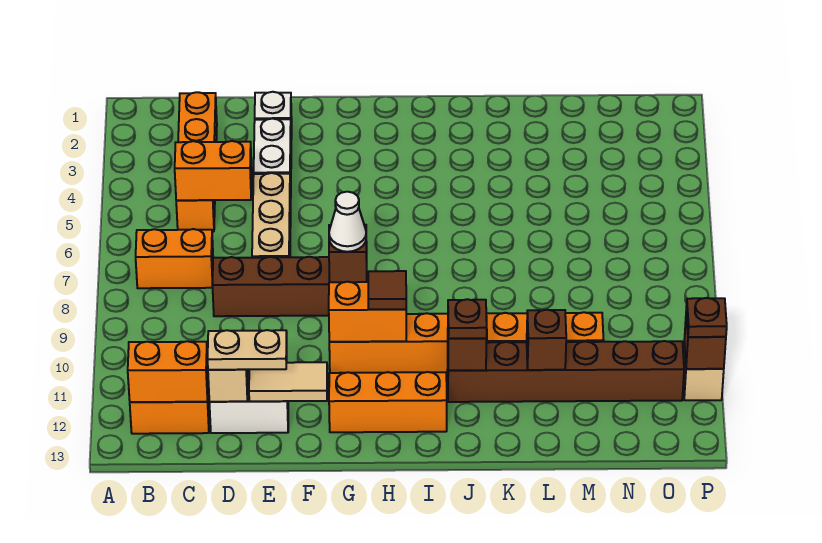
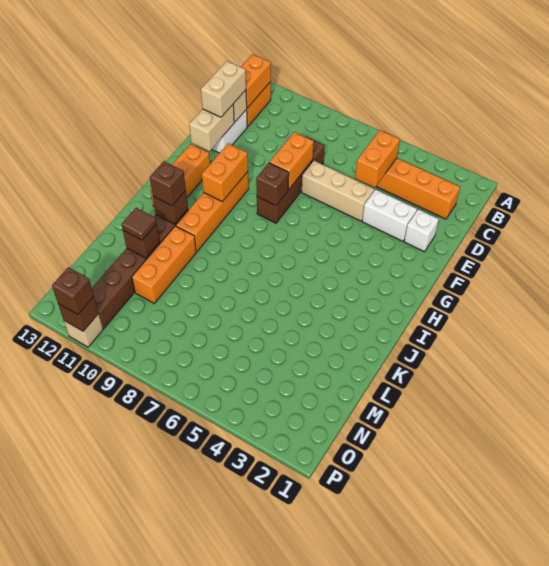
orange brick B7:C7 level 1 -> orange brick E8:F8 level 2
tan plate D12:E12 level 3 -> tan brick D12:E12 level 3
tan tile E12:F12 level 2 -> tan brick E12:F12 level 2
white cone G8 level 3 -> none
brown tile H10 level 3 -> brown tile L11 level 3
brown plate J11 level 3 -> brown brick J11 level 3
brown plate P11 level 3 -> brown brick P11 level 3

